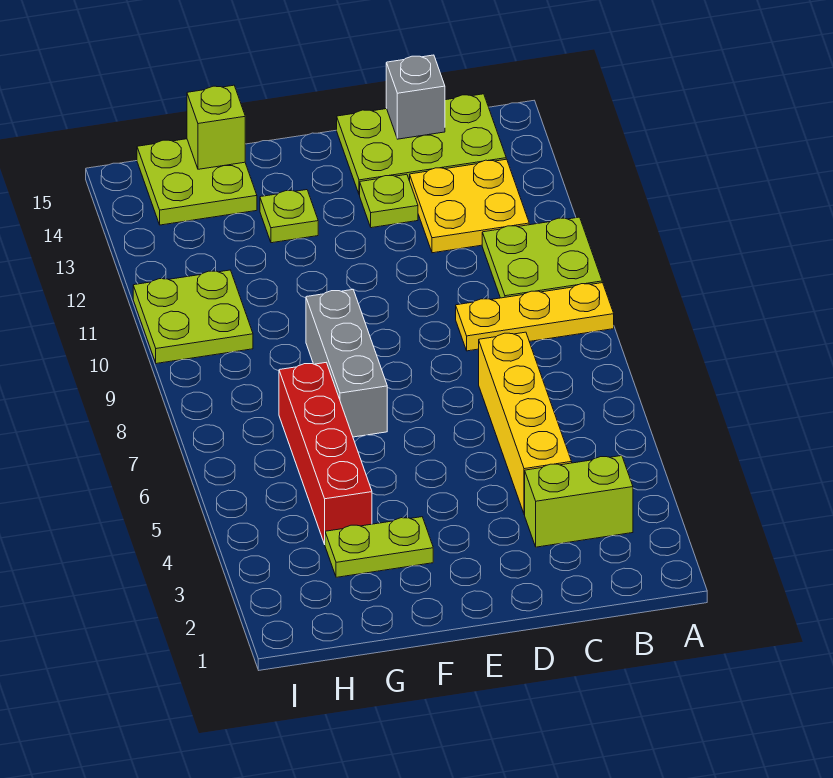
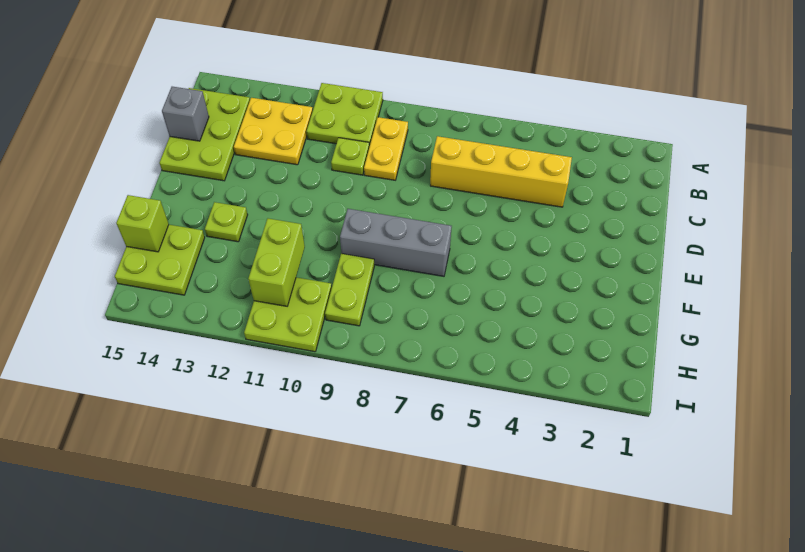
yellow plate A9:C9 level 1 -> yellow plate B9:C9 level 1
lime brick B3:C3 level 1 -> lime brick G11:H11 level 2
lime plate D13 level 1 -> lime plate C10 level 1
lime plate F3:G3 level 1 -> lime plate G9:H9 level 1
red brick G4:G7 level 1 -> none

